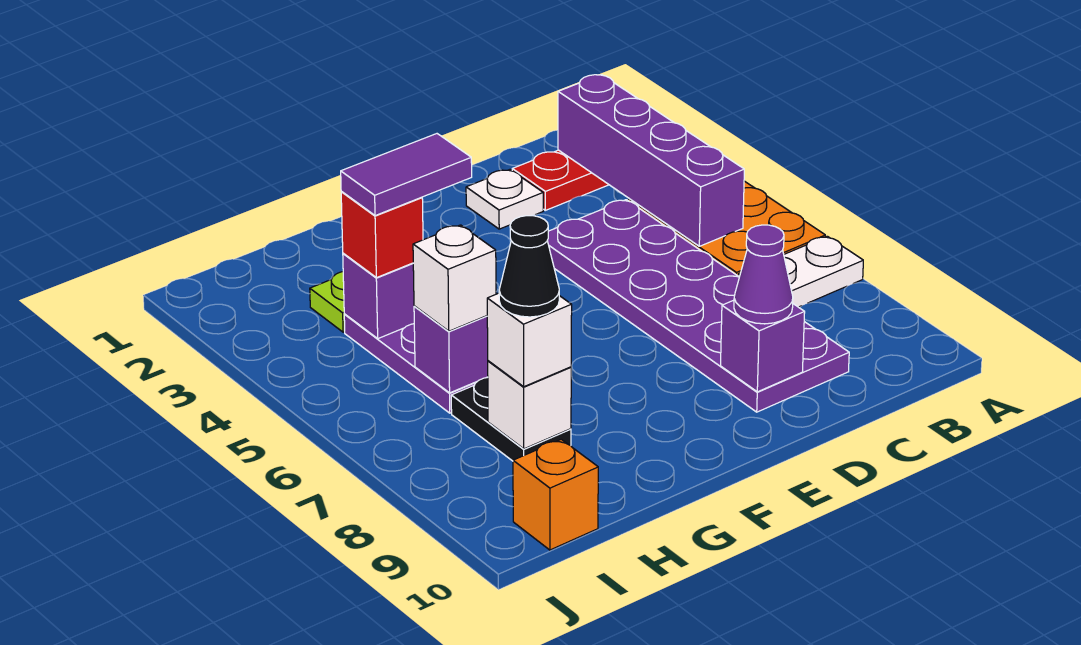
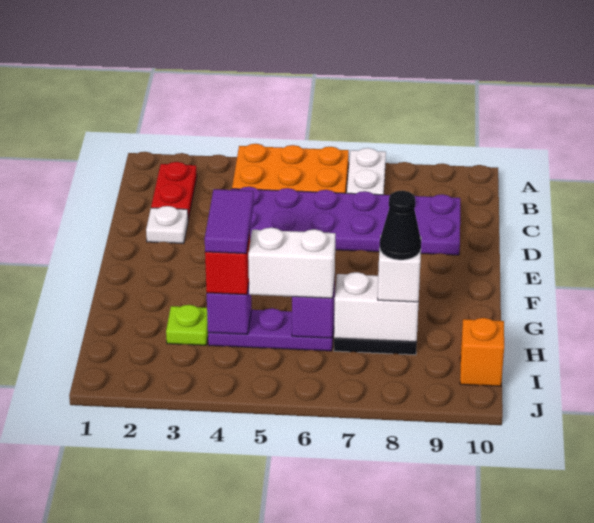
purple brick B2:B5 level 2 -> none
purple brick D9 level 2 -> none
purple cone D9 level 3 -> none
white brick H6 level 3 -> white brick H5:H6 level 3
white brick H8 level 2 -> white brick H7:H8 level 2

